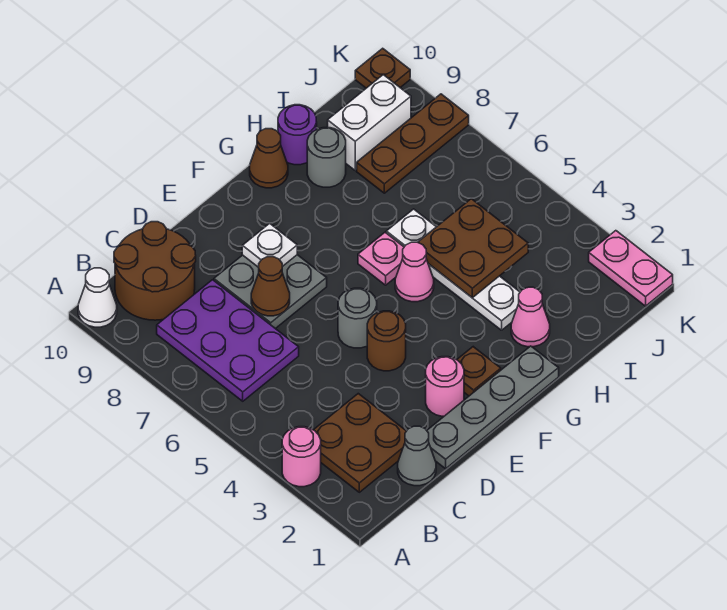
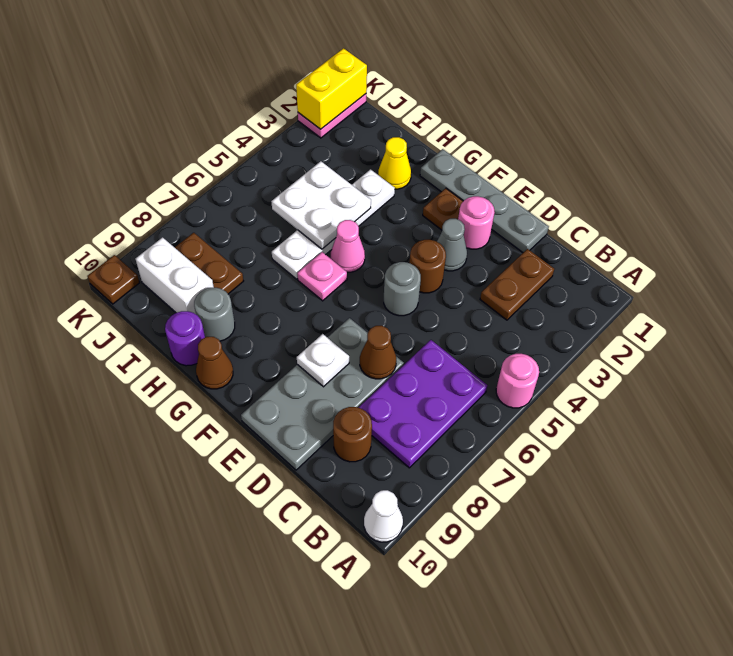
pink round brick A3 level 1 -> pink round brick A5 level 1
brown plate B2:C3 level 1 -> brown plate C2:C3 level 1
brown round brick B9:C10 level 1 -> brown round brick C9 level 1
grey cone C1 level 1 -> grey cone E3 level 1
grey plate D7:E8 level 1 -> grey plate D7:E10 level 1
pink cone H2 level 1 -> yellow cone H2 level 1
brown plate H4:I5 level 2 -> white plate H4:I5 level 2
brown plate I8:K8 level 1 -> brown plate I8:J8 level 1
none -> yellow brick K1:K2 level 2

